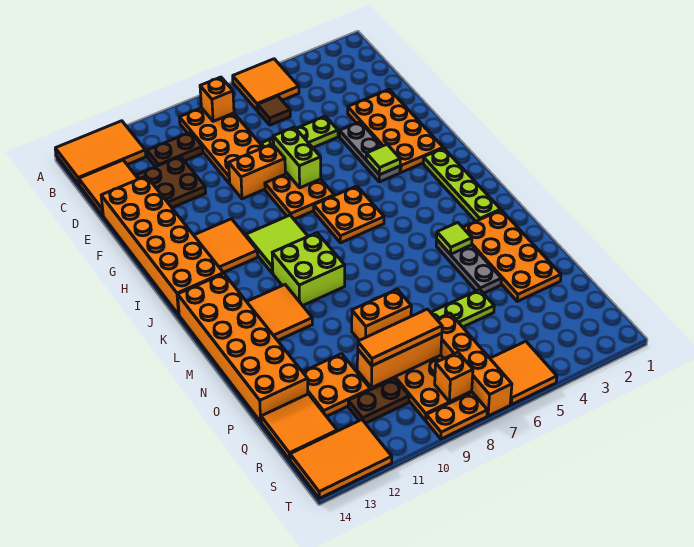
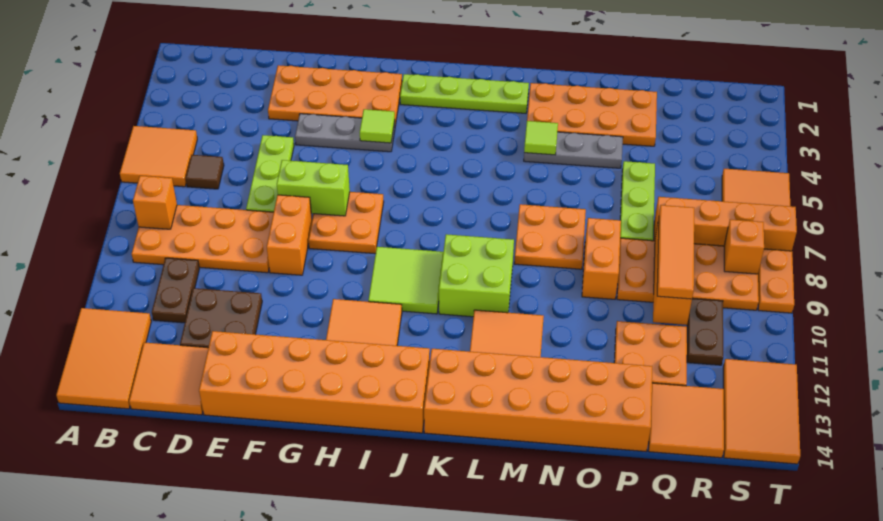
orange plate I6:J7 level 1 -> orange plate M7:N8 level 1

